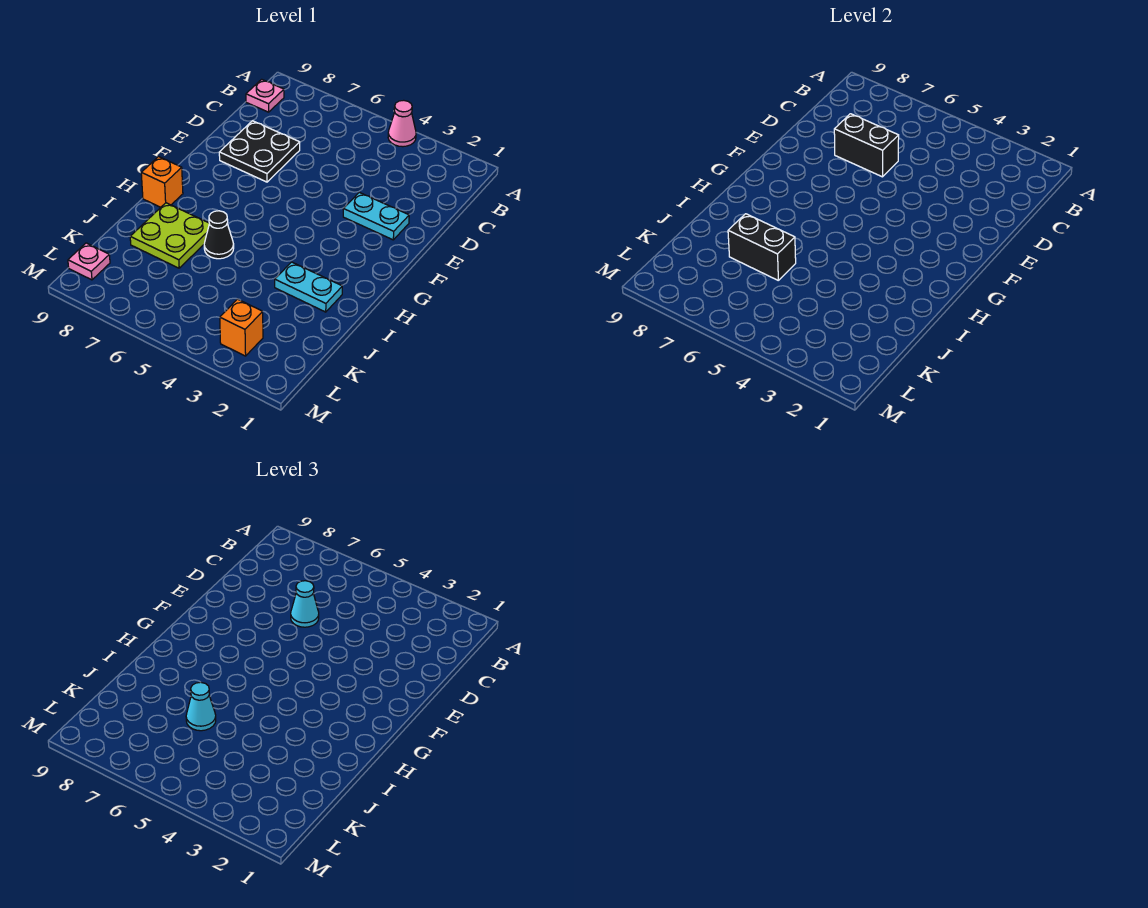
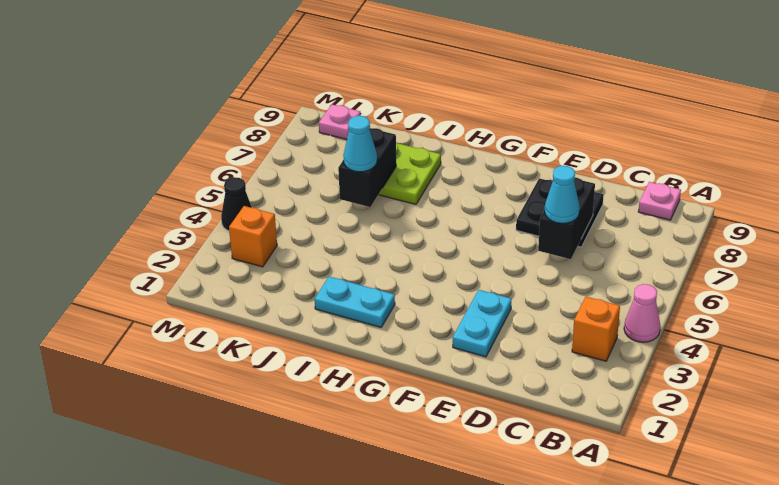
orange brick H9 level 1 -> orange brick B3 level 1
cyan plate I2:I3 level 1 -> cyan plate H2:I2 level 1
black cone I6 level 1 -> black cone M4 level 1

